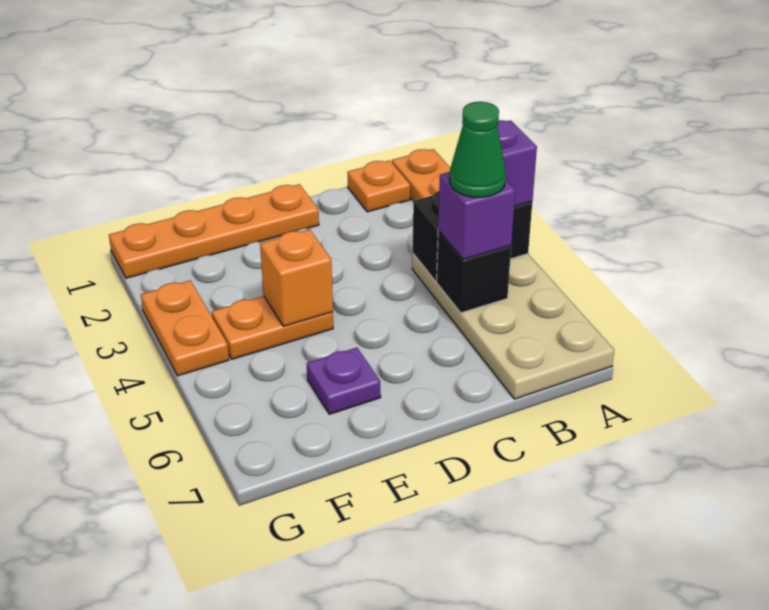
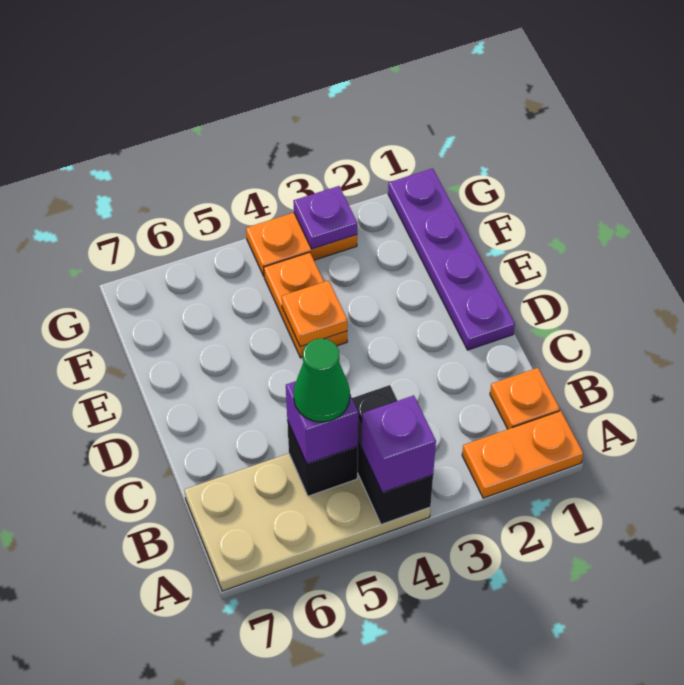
orange plate D1:G1 level 1 -> purple plate D1:G1 level 1
orange brick E4 level 2 -> orange plate E4 level 2
purple plate E6 level 1 -> purple plate G3 level 2

